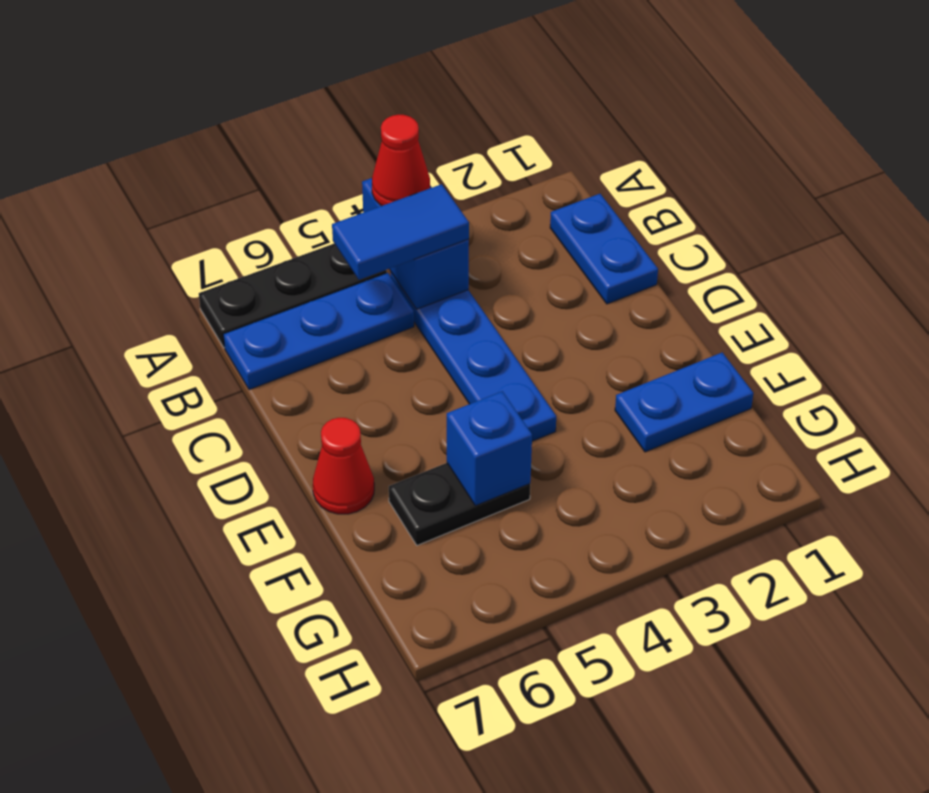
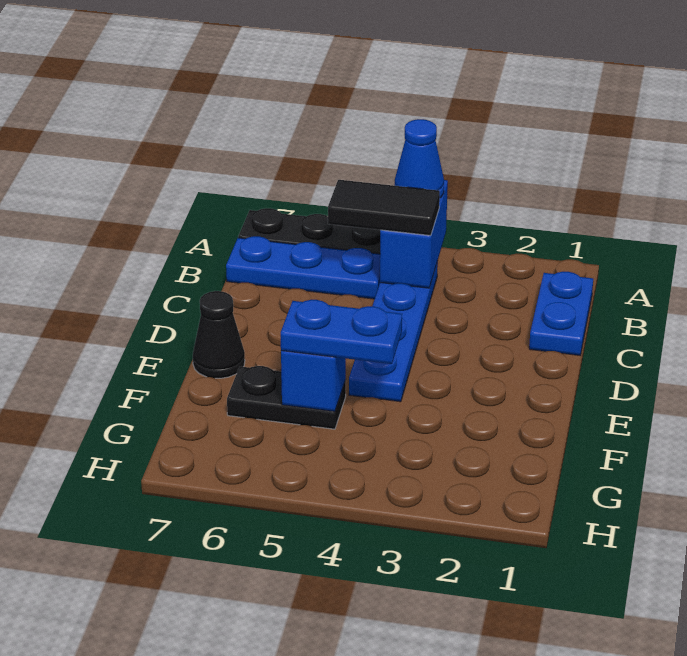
red cone A4 level 3 -> blue cone A4 level 3
blue tile B4:B5 level 3 -> black tile B4:B5 level 3
red cone E7 level 1 -> black cone E7 level 1
blue plate F1:F2 level 1 -> blue plate F4:F5 level 3

